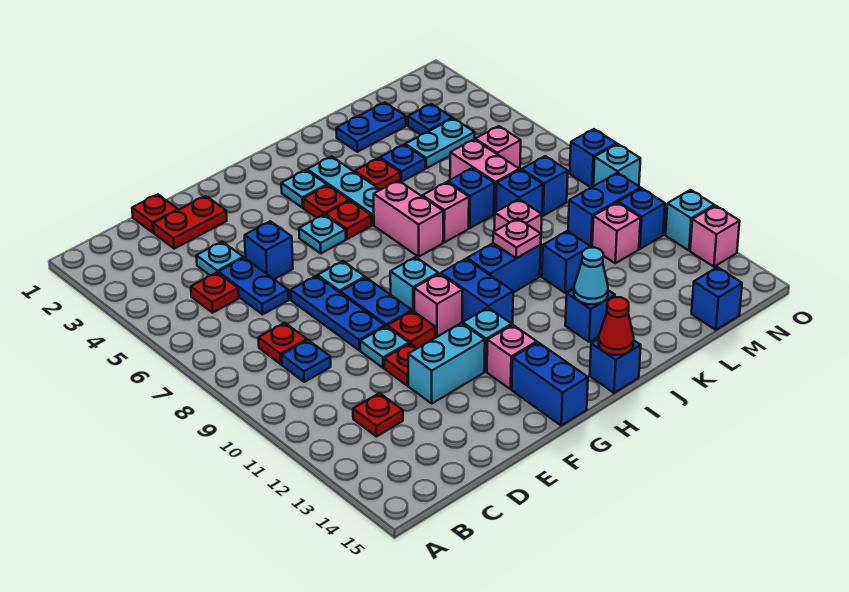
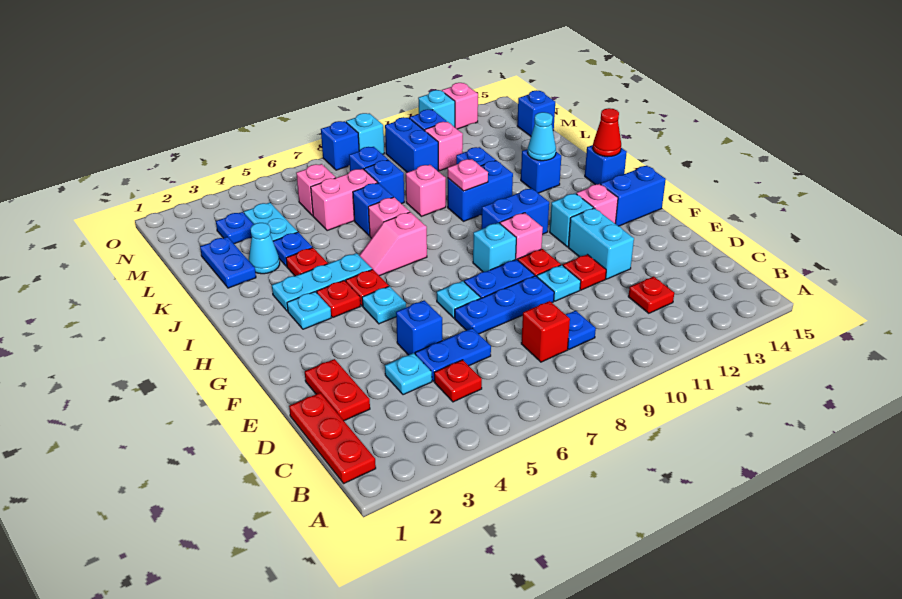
red plate C8 level 1 -> red brick C8 level 1
red plate D1 level 1 -> red plate B1:D1 level 1
pink brick I6:I7 level 1 -> pink slope I6:I7 level 1 top 7
blue brick I10:J10 level 1 -> blue brick J10:J11 level 1
none -> cyan cone K3 level 1

